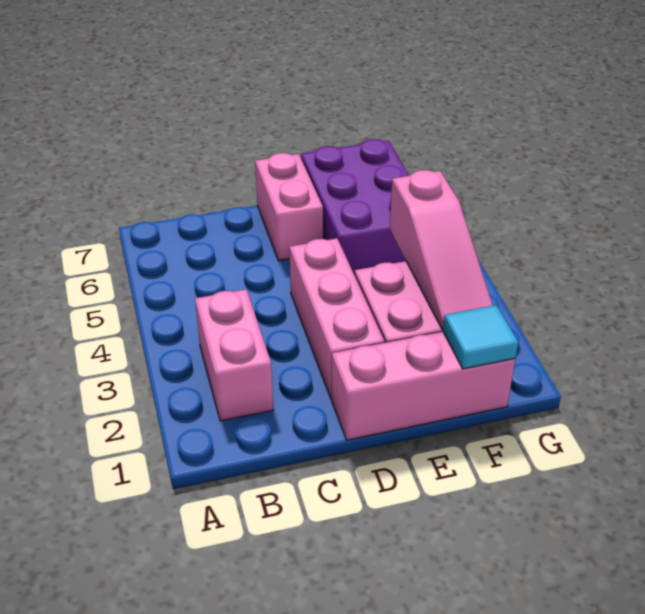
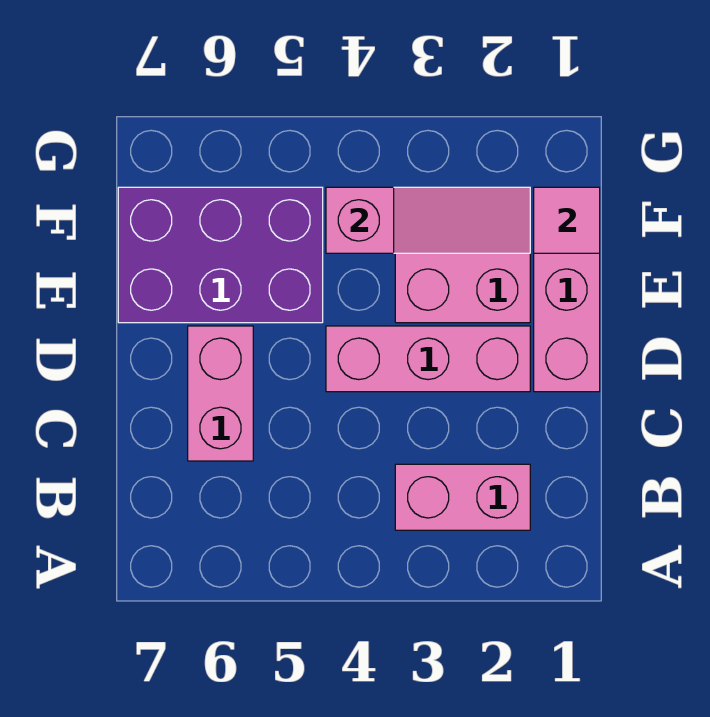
pink brick D6:D7 level 1 -> pink brick C6:D6 level 1
cyan tile F1 level 2 -> pink tile F1 level 2

